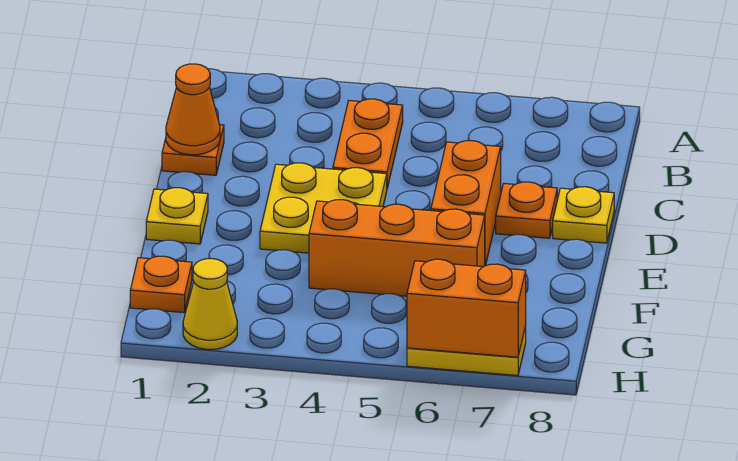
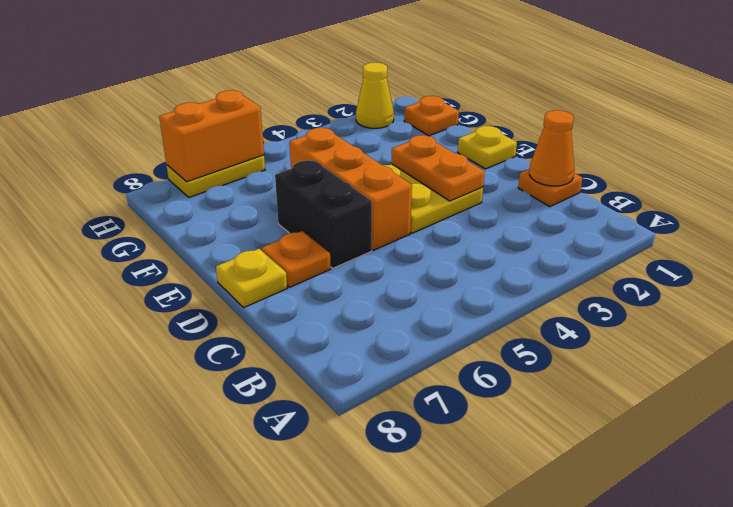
orange plate B4:C4 level 1 -> orange plate D3:E3 level 2
orange brick D6:E6 level 1 -> black brick D6:E6 level 1
orange brick F4:F6 level 1 -> orange brick D5:F5 level 1

